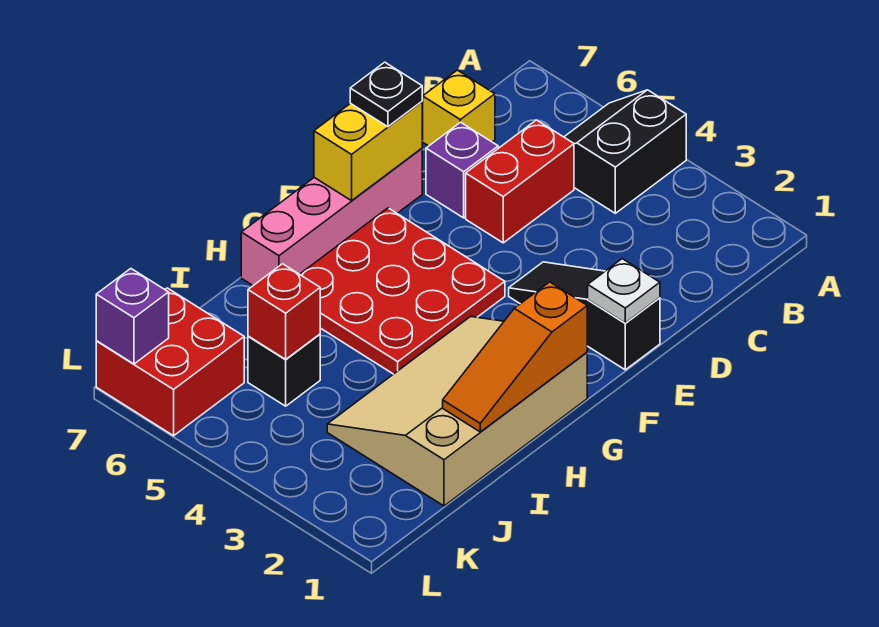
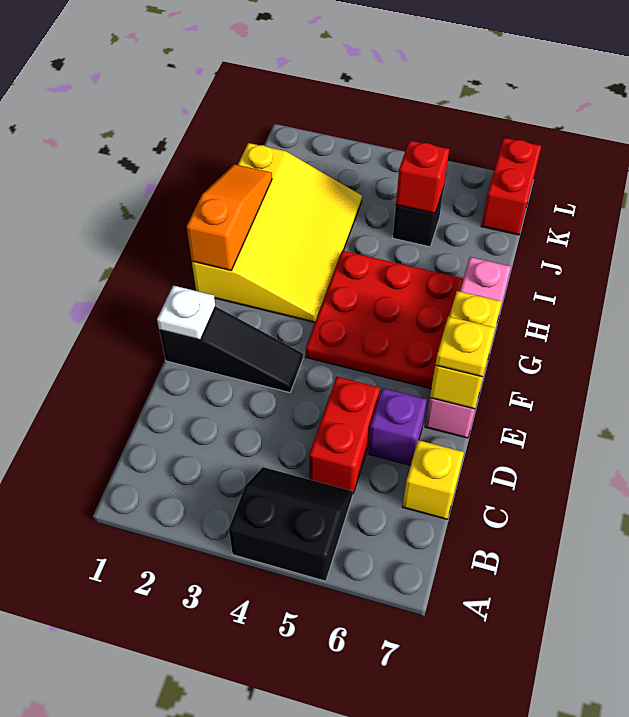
black slope A4:B5 level 1 top 4 -> black slope A4:B5 level 1 top A
black plate E7 level 3 -> yellow plate E7 level 3
tan slope G1:J3 level 1 top 1 -> yellow slope G1:J3 level 1 top 1
red brick K6:L7 level 1 -> red brick K7:L7 level 1
purple brick L7 level 2 -> none

